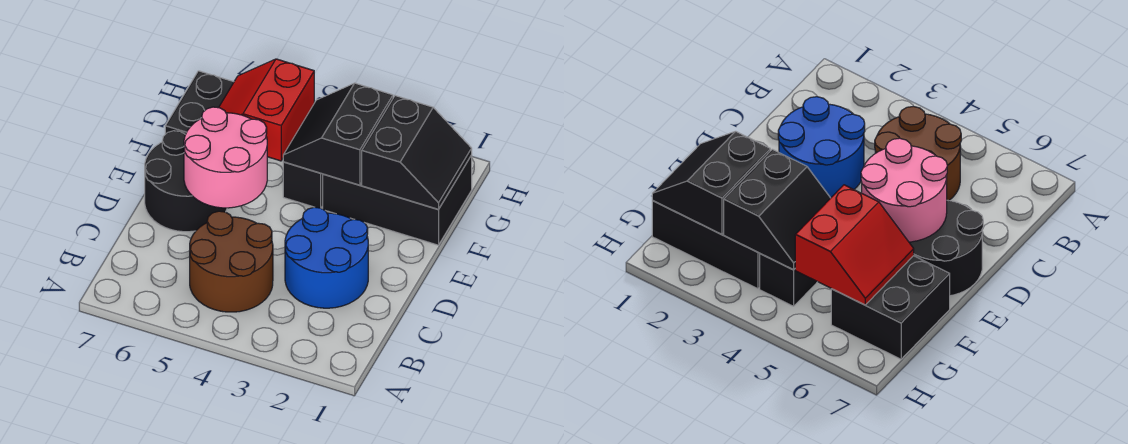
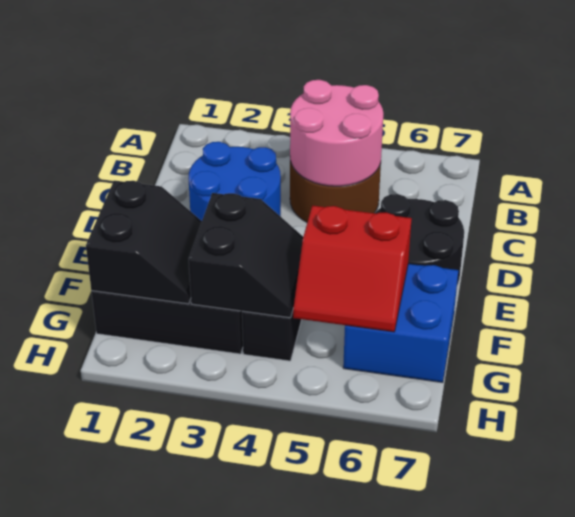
pink round brick D5:E6 level 2 -> pink round brick B4:C5 level 2
black slope F1:G2 level 2 top 2 -> black slope F1:G2 level 2 top 1
red slope F5:G6 level 2 top 5 -> red slope F5:G6 level 2 top F
black brick F6:G7 level 1 -> blue brick F6:G7 level 1

